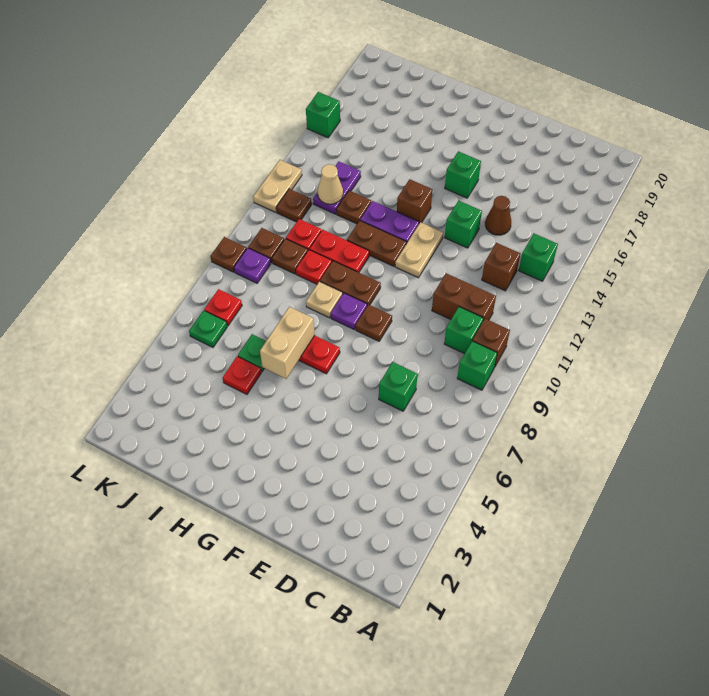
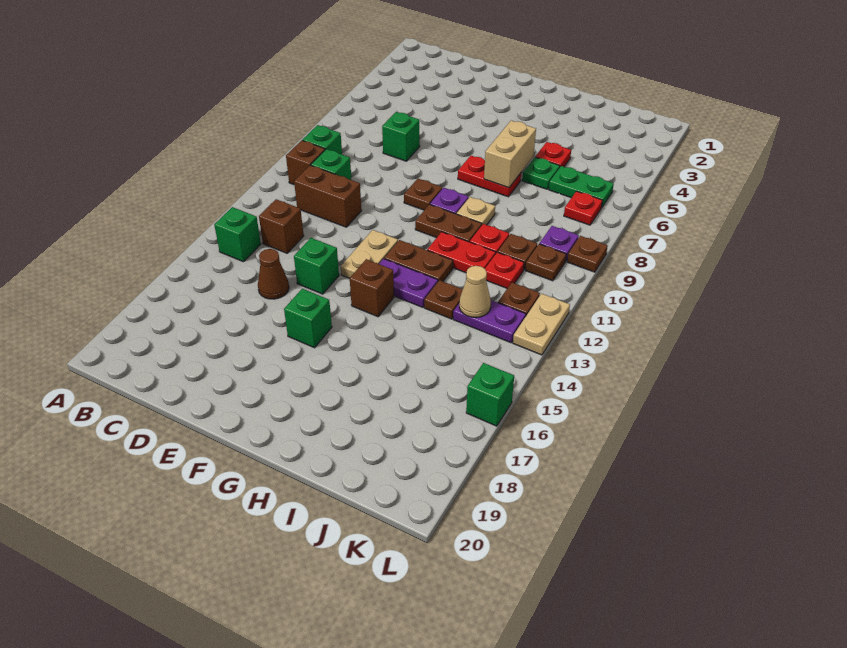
purple plate J13:J14 level 1 -> purple plate J13:K13 level 1
green plate K6 level 1 -> green plate J6:K6 level 1

